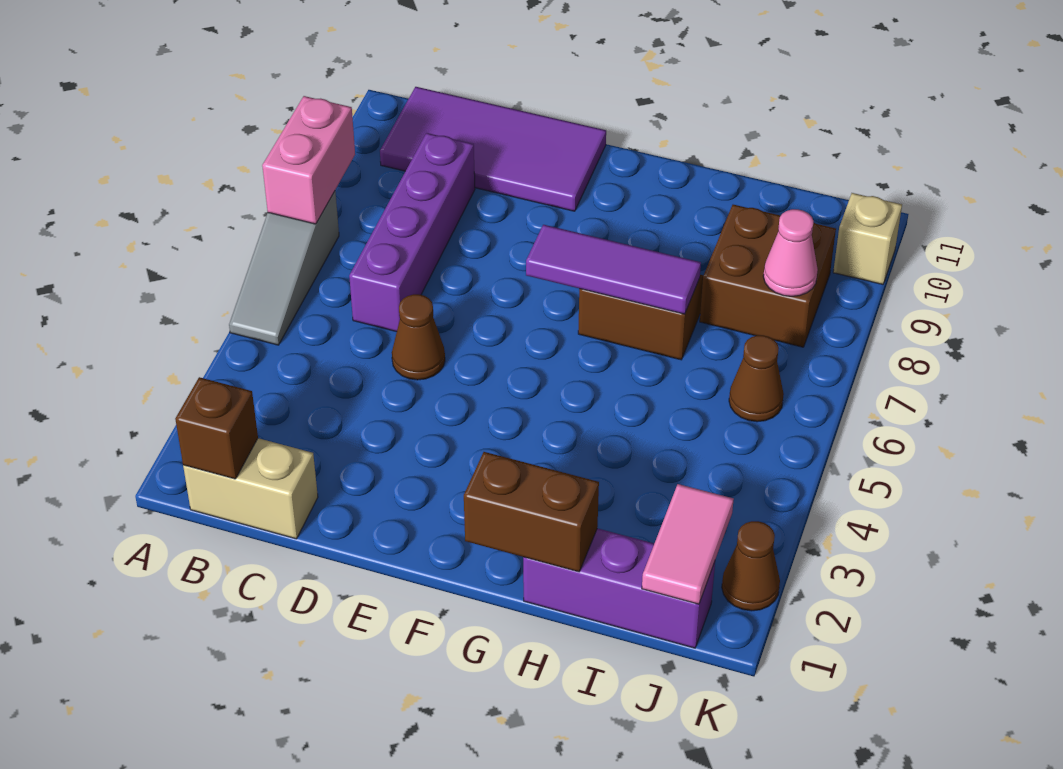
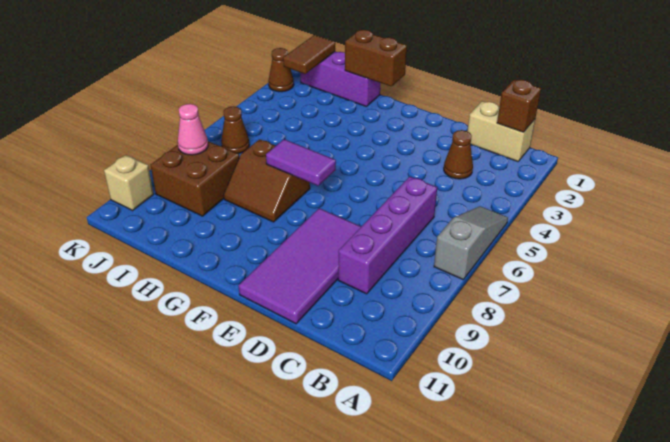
pink brick A7:A8 level 2 -> none
purple tile B10:E11 level 1 -> purple tile D8:E11 level 1
brown cone D5 level 1 -> brown cone C3 level 1
purple tile F7:H7 level 2 -> purple tile F7:G7 level 2
pink tile J1:J2 level 2 -> brown tile J1:J2 level 2

